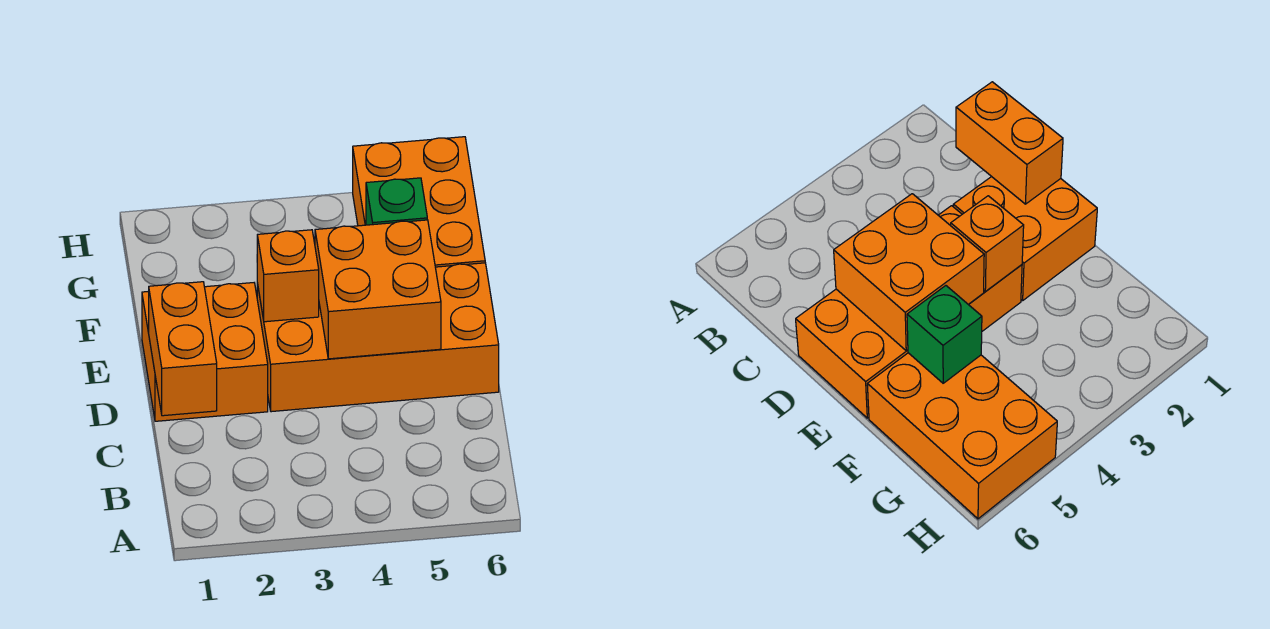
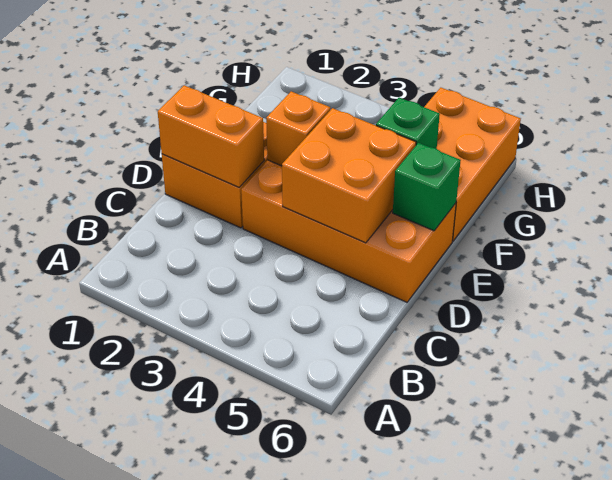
orange brick C1:D1 level 2 -> orange brick D1:D2 level 2
none -> green brick E6 level 2

